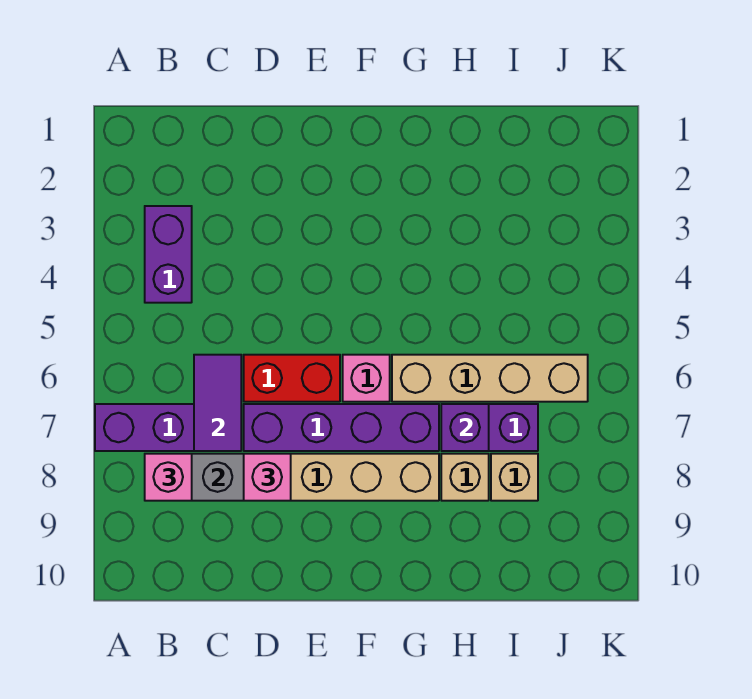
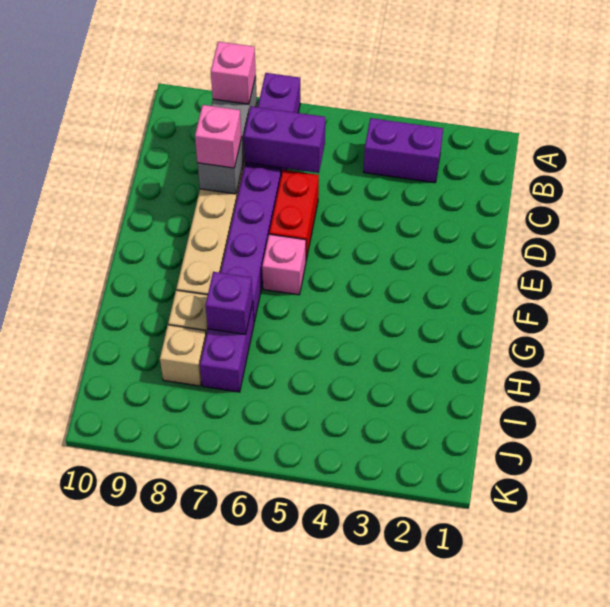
purple tile C6:C7 level 2 -> purple brick C6:C7 level 2
tan brick G6:J6 level 1 -> none

